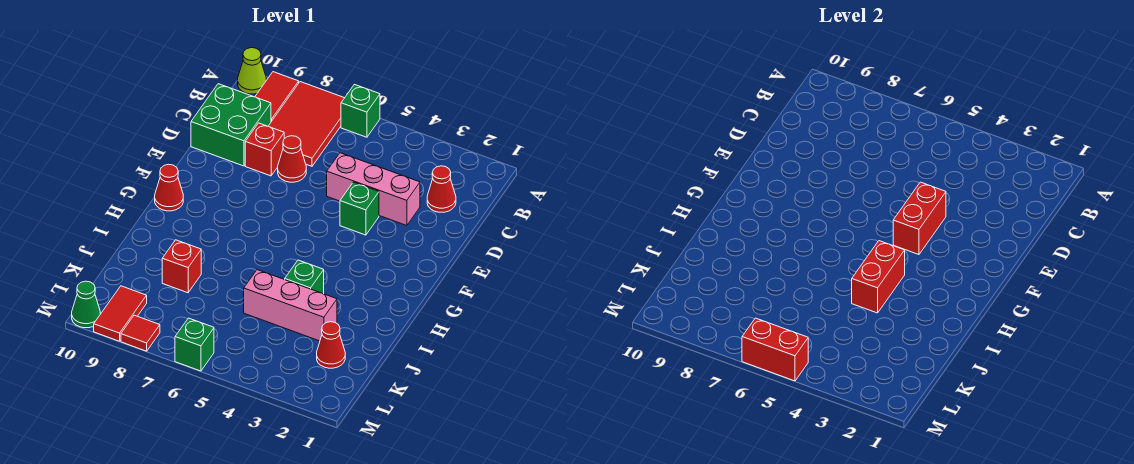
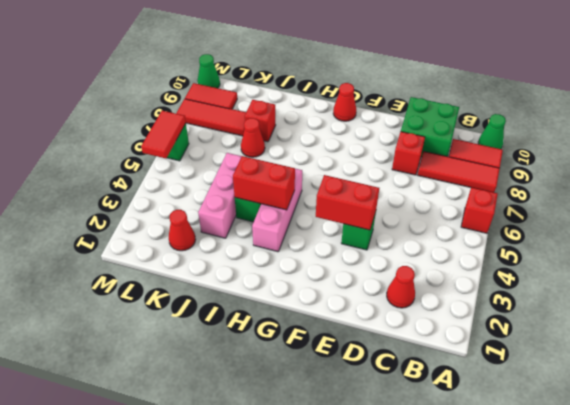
green brick A6 level 1 -> red brick A6 level 1
red tile A7:C8 level 1 -> red tile A8:C8 level 1
lime cone A10 level 1 -> green cone A10 level 1
pink brick D3:D5 level 1 -> pink brick H3:H5 level 1
red cone D7 level 1 -> red cone J7 level 1
red brick M5:M6 level 2 -> red tile M5:M6 level 2
red tile M8 level 1 -> red tile K8:M8 level 1

